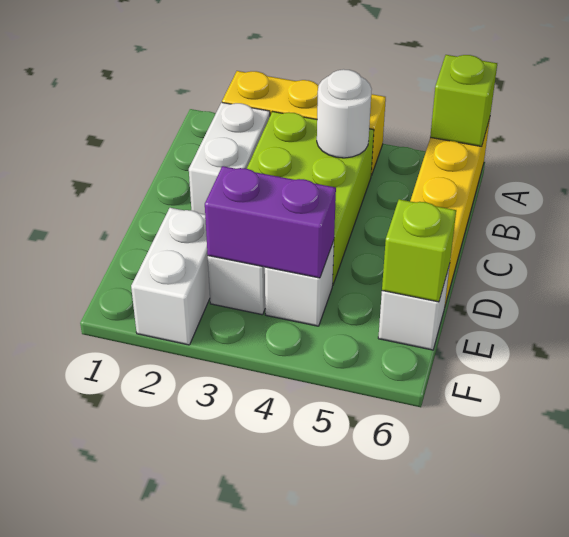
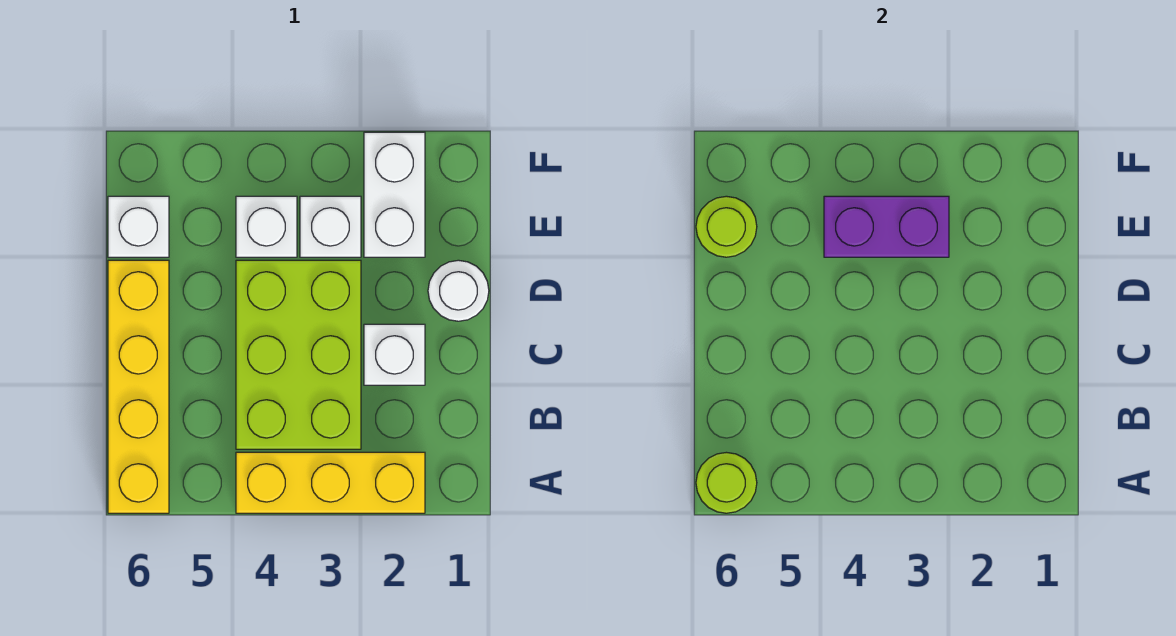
lime brick A6 level 2 -> lime round brick A6 level 2
white brick B2:C2 level 1 -> white brick C2 level 1
white round brick B4 level 2 -> white round brick D1 level 1
lime brick E6 level 2 -> lime round brick E6 level 2

